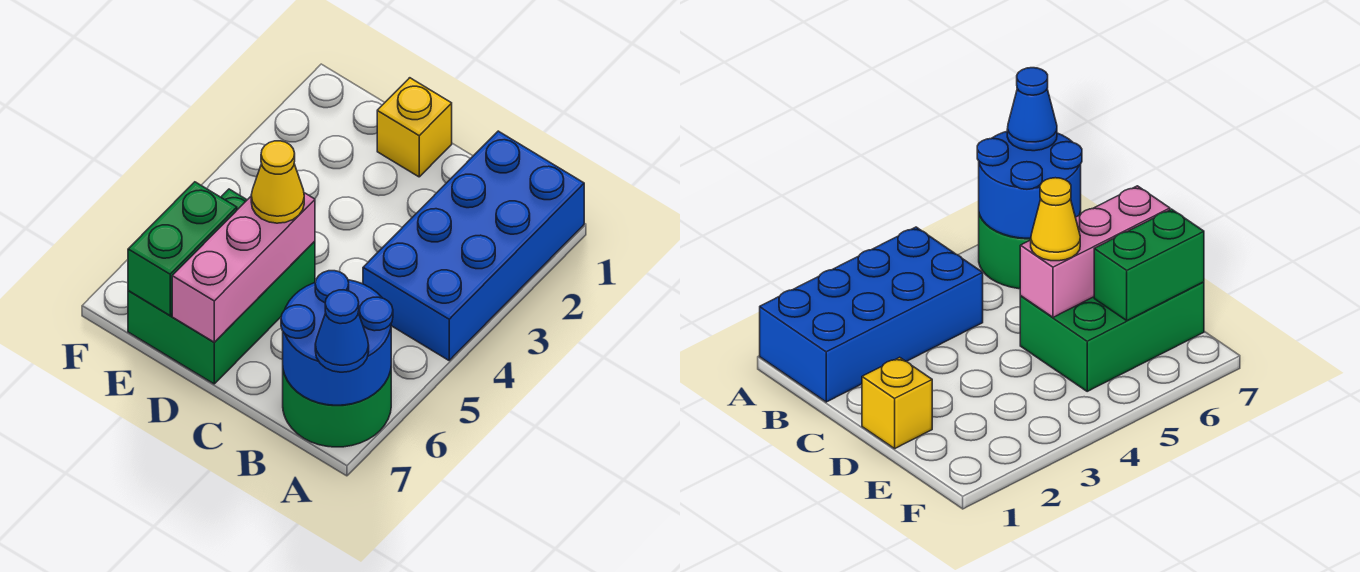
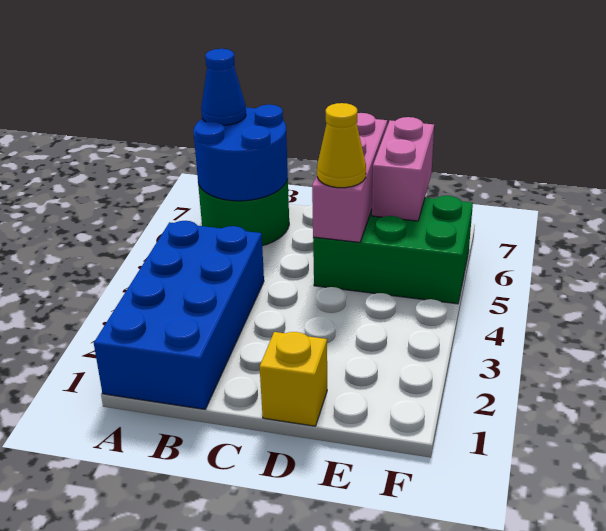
green brick D5:E7 level 1 -> green brick D5:F6 level 1
green brick E6:E7 level 2 -> pink brick E6:E7 level 2

